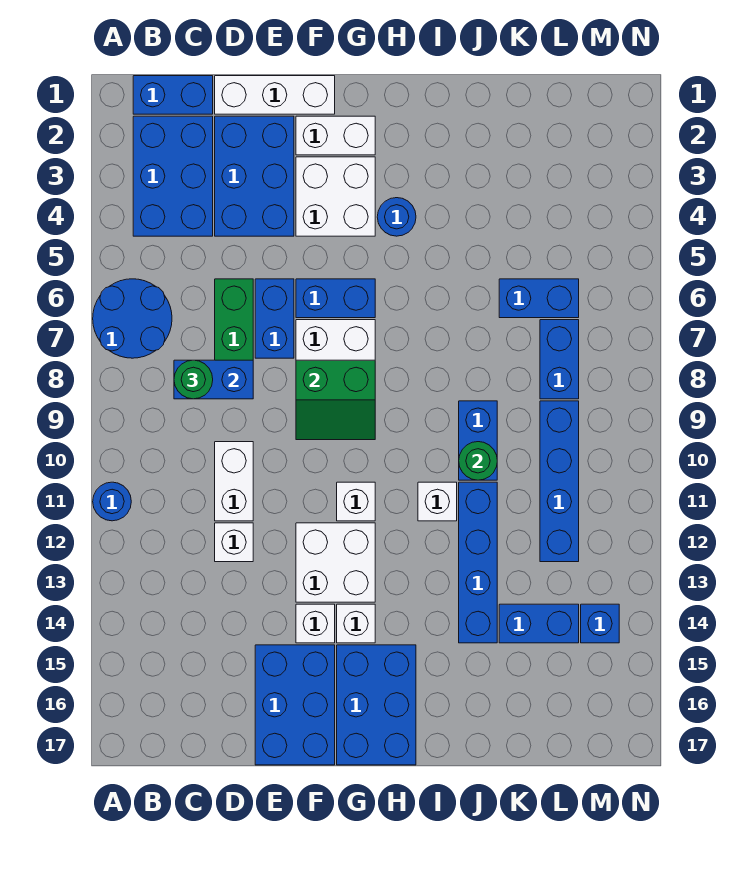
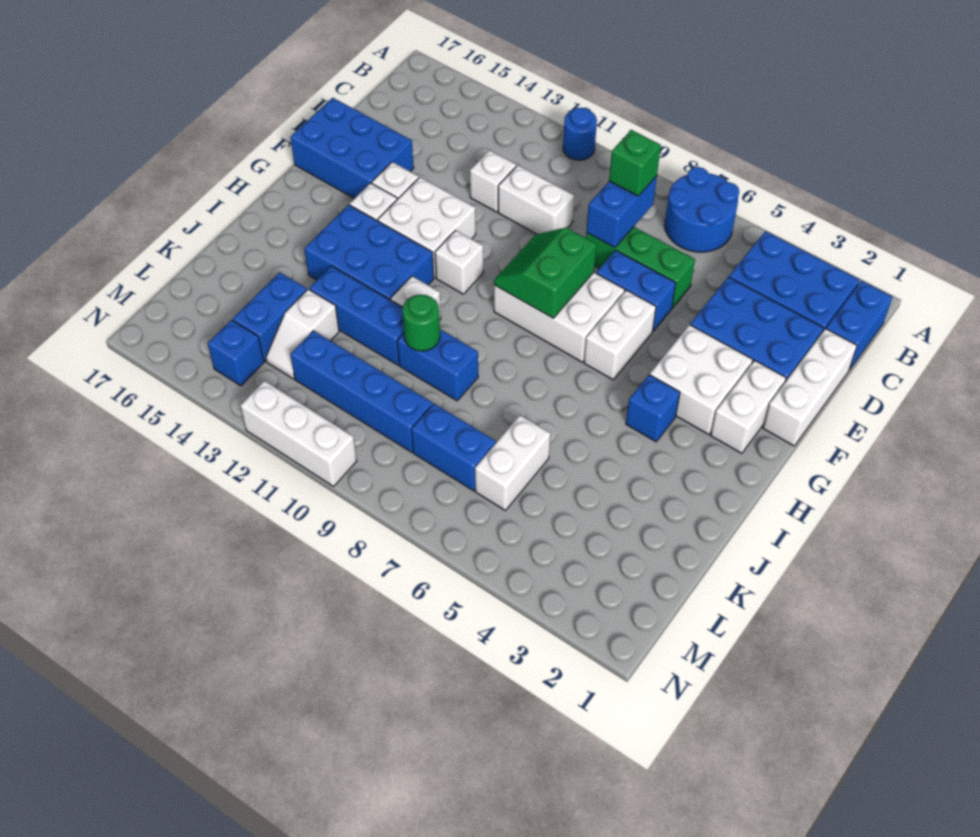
green round brick C8 level 3 -> green brick C8 level 3
blue brick F6:G6 level 1 -> white brick F6:G6 level 1
blue brick G15:H17 level 1 -> blue brick H12:I14 level 1
blue round brick H4 level 1 -> blue brick H4 level 1
blue brick J11:J14 level 1 -> blue brick J11:J13 level 1
blue brick K6:L6 level 1 -> white brick K6:L6 level 1
none -> white slope K13:L13 level 1 top K
none -> white brick N10:N12 level 1

